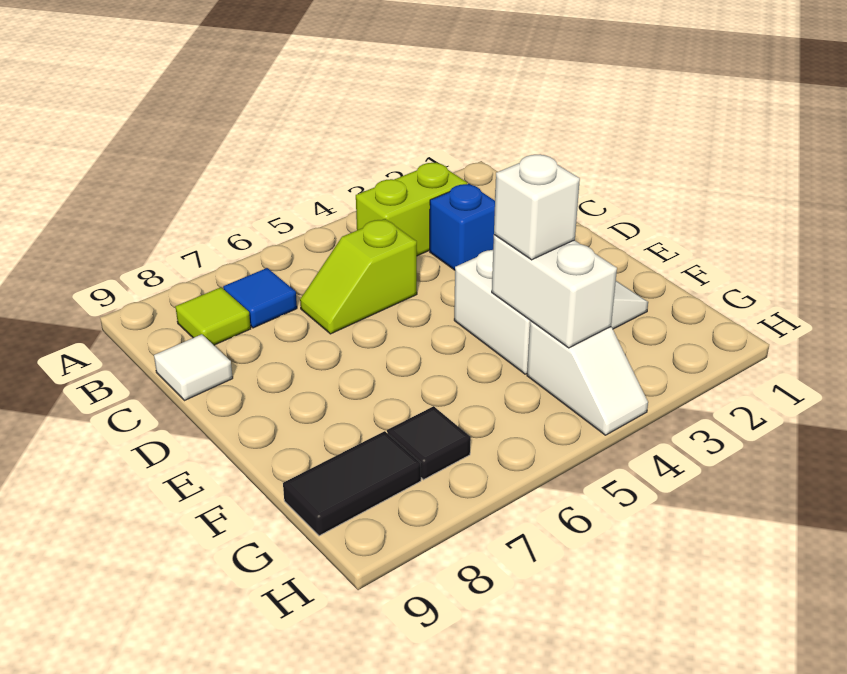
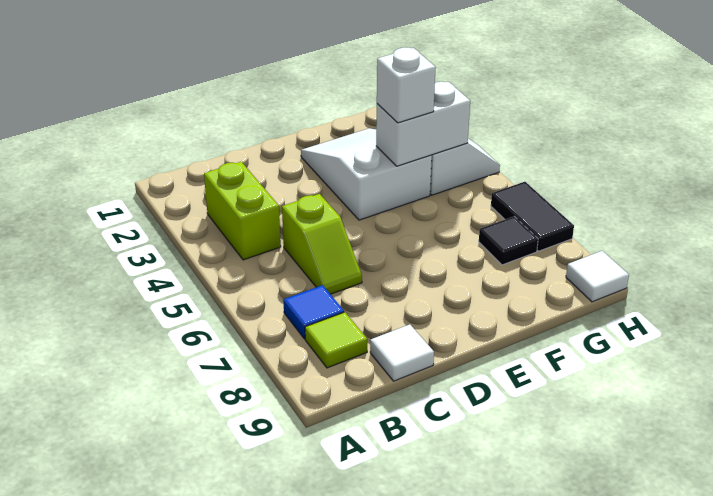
blue brick C3 level 1 -> none
black tile G8:G9 level 1 -> black tile H6:H7 level 1
none -> white tile H9 level 1

